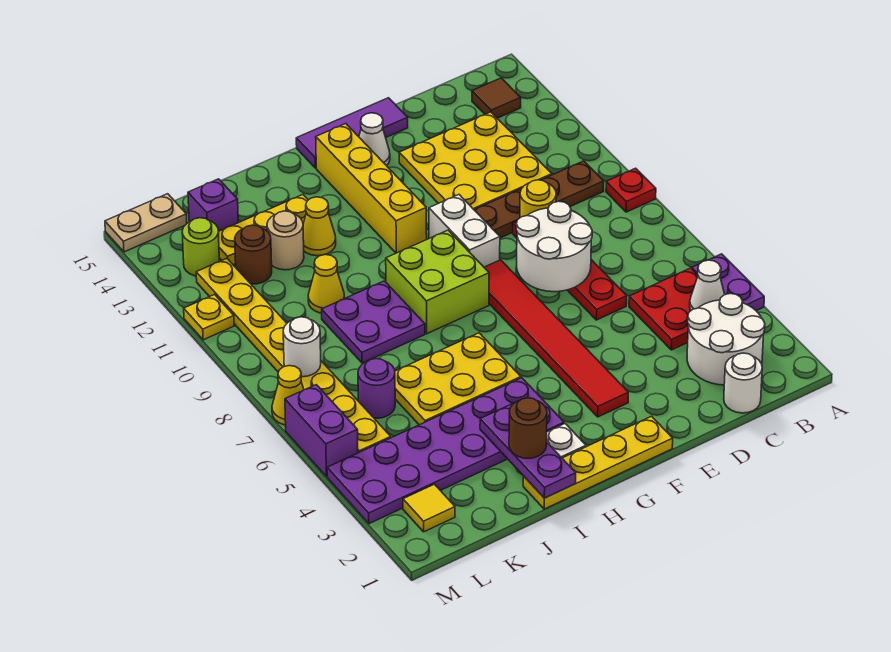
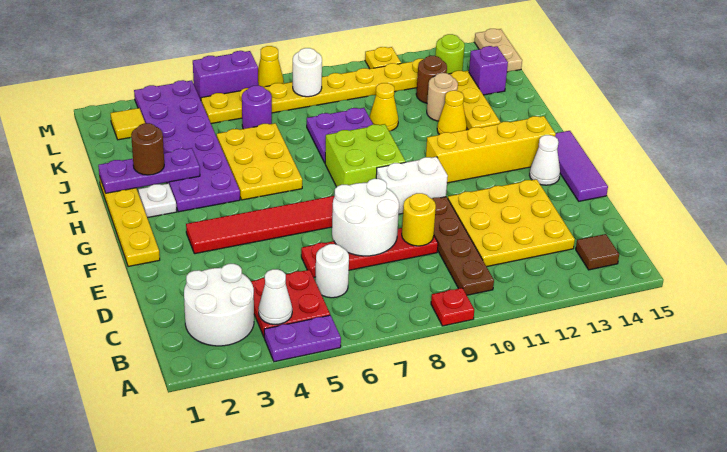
white round brick C1 level 1 -> white round brick C6 level 1

